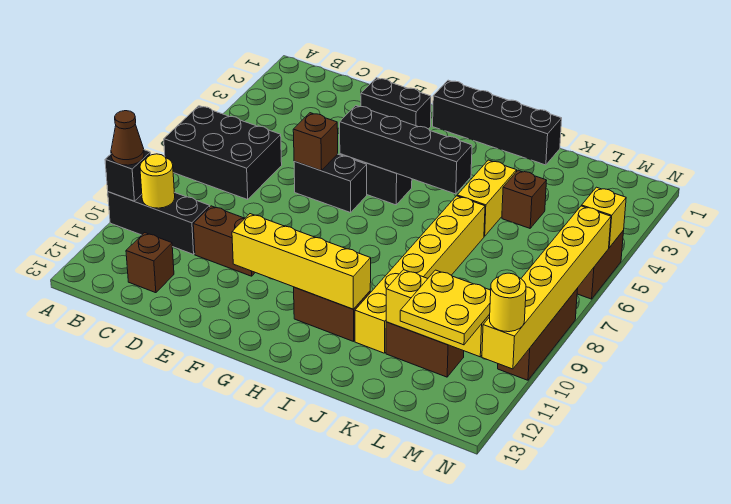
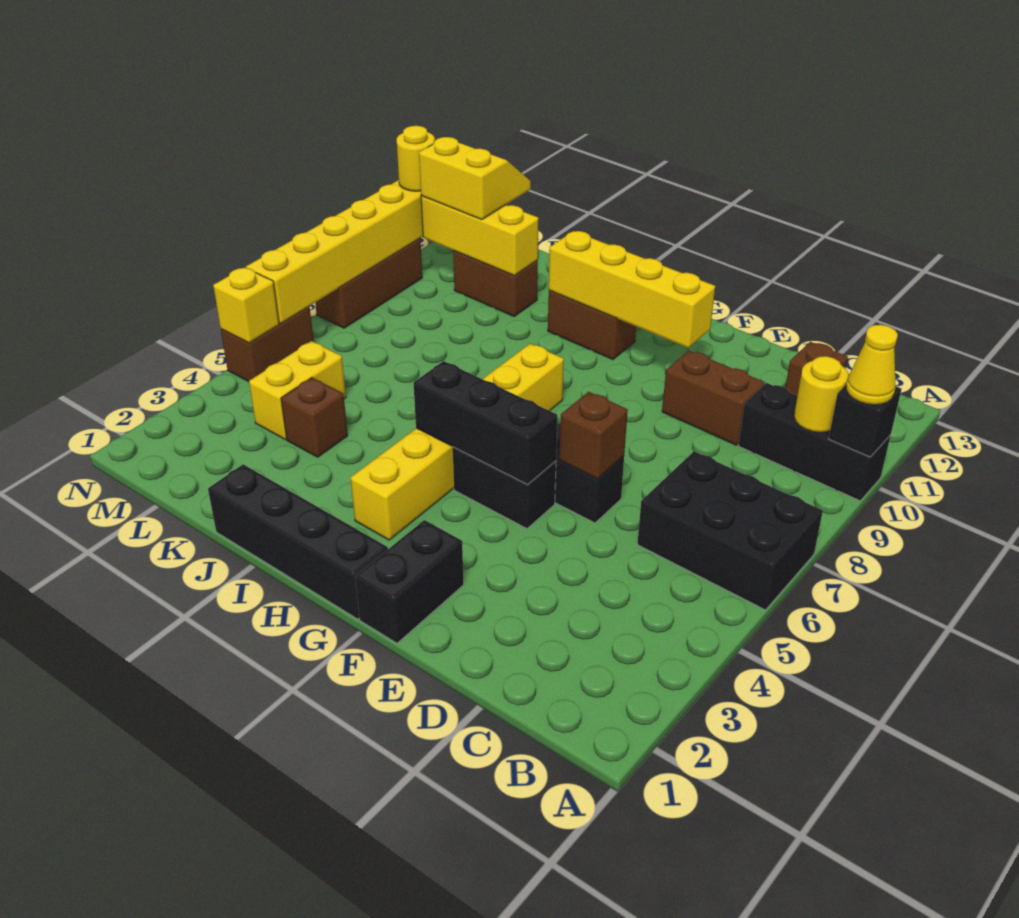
brown cone A10 level 3 -> yellow cone A10 level 3
black brick E2:F2 level 1 -> black brick F1:F2 level 1
black brick F5:I5 level 2 -> black brick F5:H5 level 2
yellow brick J4:J5 level 1 -> yellow brick L4:L5 level 1
yellow brick J6:J11 level 1 -> yellow brick H3:H8 level 1
yellow plate L11:M12 level 3 -> yellow slope L11:M12 level 3 top 11

